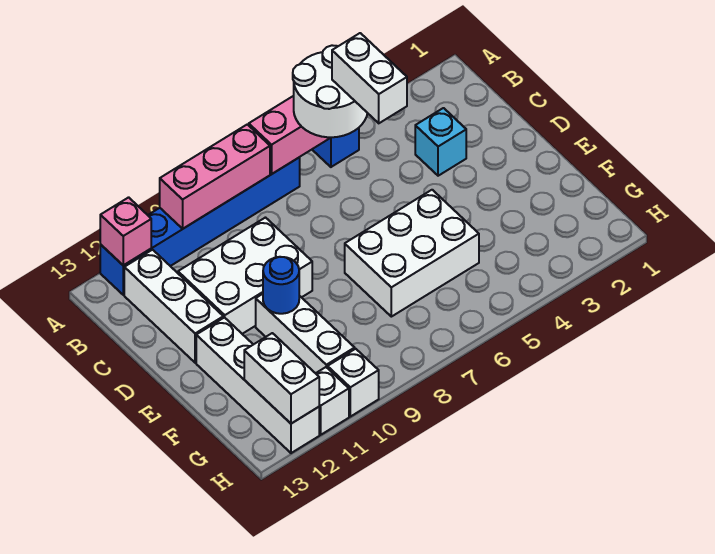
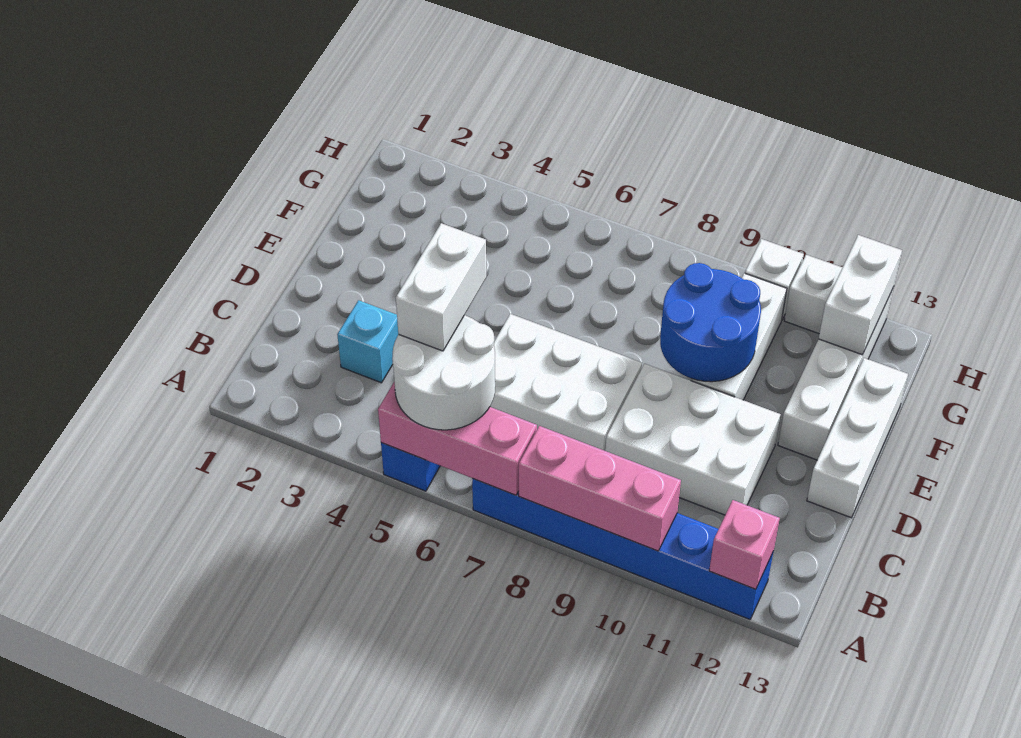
white brick B12:D12 level 1 -> white brick D13:F13 level 1
white brick E5:F7 level 1 -> white brick C6:D8 level 1
blue round brick E10 level 2 -> blue round brick E9:F10 level 2

